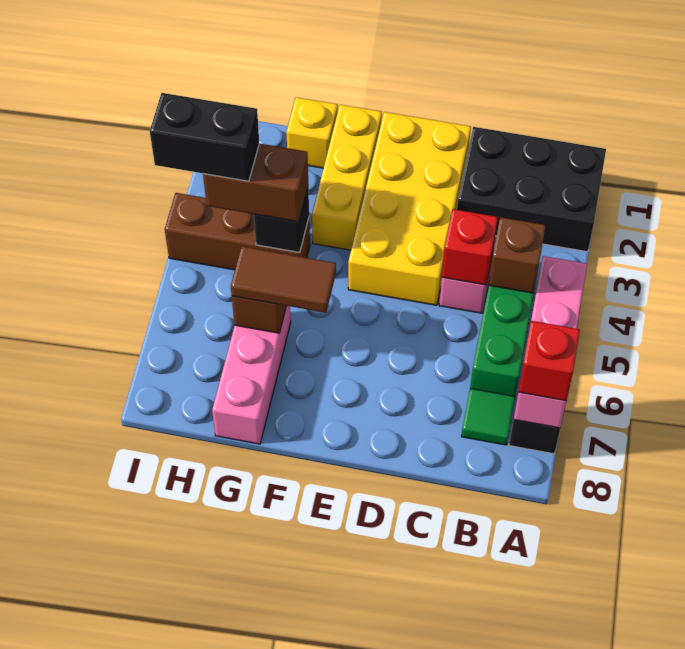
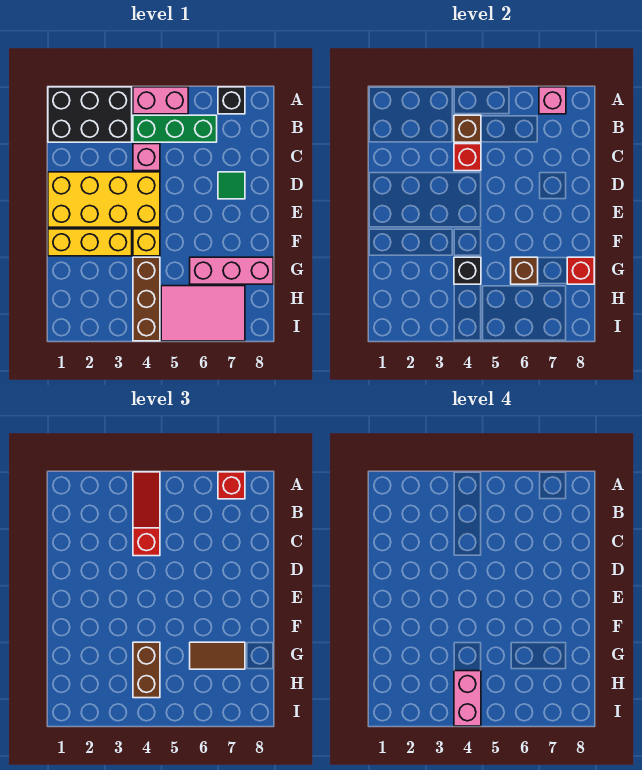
black brick A1:C2 level 1 -> black brick A1:B3 level 1
none -> red slope A4:C4 level 3 top C
green tile B7 level 1 -> green tile D7 level 1
brown tile F6:G6 level 3 -> brown tile G6:G7 level 3
yellow brick G1 level 1 -> yellow brick F4 level 1
none -> red brick G8 level 2
black brick H4:I4 level 4 -> pink brick H4:I4 level 4
none -> pink tile H5:I7 level 1

